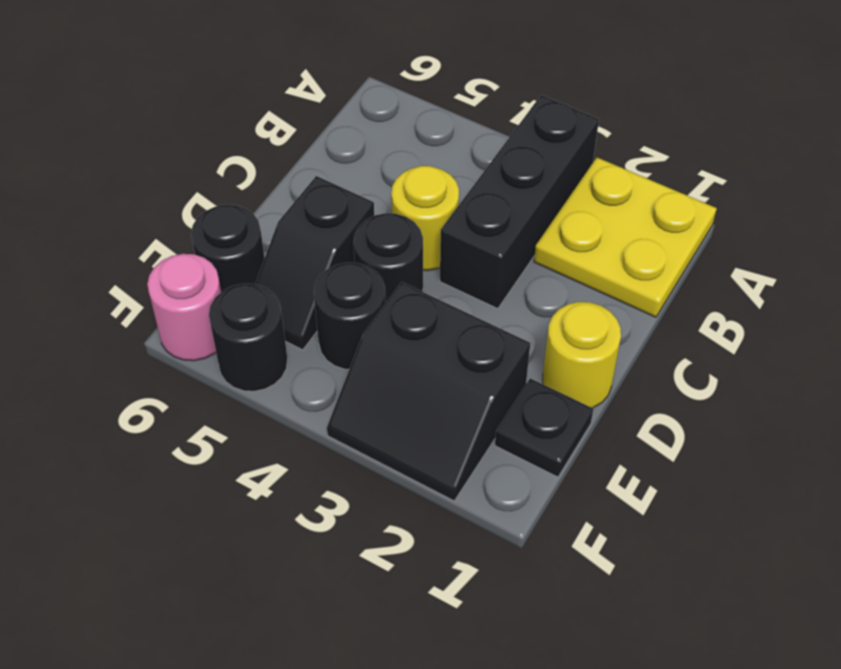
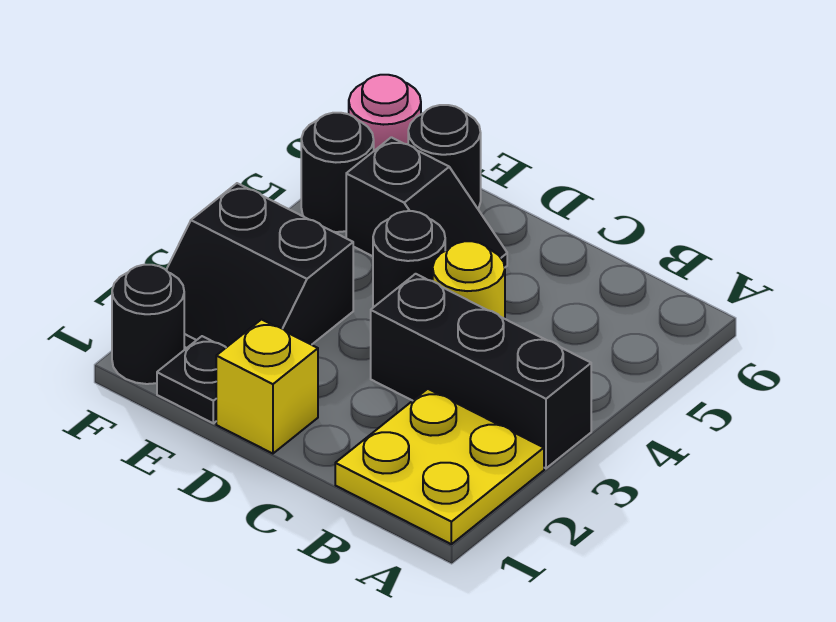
yellow round brick D1 level 1 -> yellow brick D1 level 1
black slope D5:E5 level 1 top D -> black slope D5:E5 level 1 top E
black slope E2:F3 level 1 top E -> black slope E2:F3 level 1 top 3
black round brick E4 level 1 -> black round brick F1 level 1

